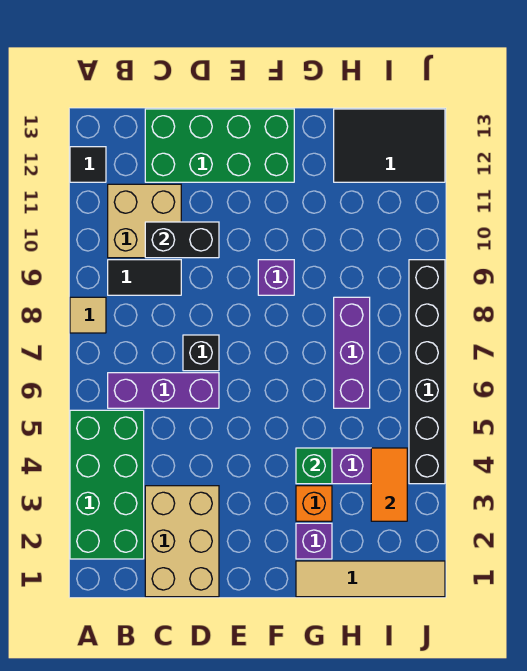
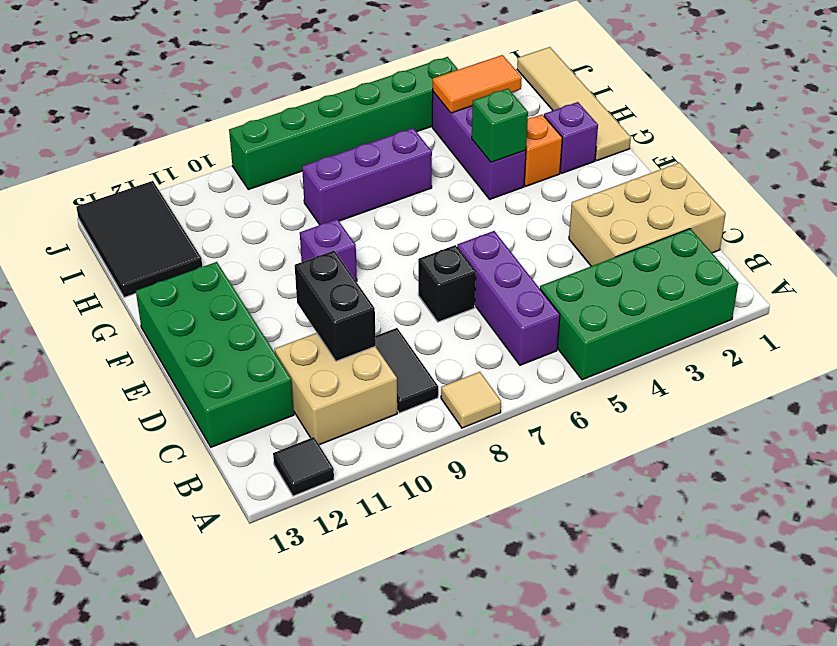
black brick J4:J9 level 1 -> green brick J4:J9 level 1

